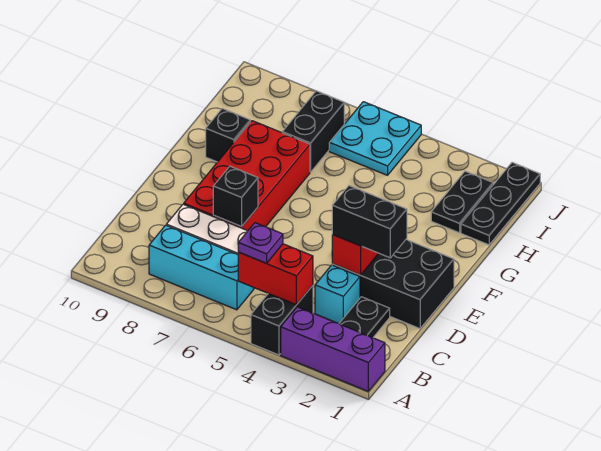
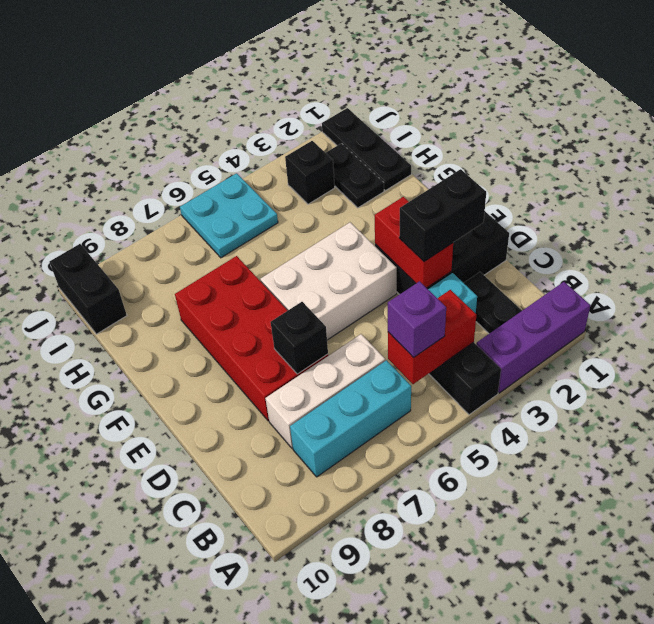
purple plate B5 level 3 -> purple brick B5 level 3
none -> white brick E4:F6 level 1
black brick G9 level 1 -> black brick I3 level 1
black brick H7:I7 level 1 -> black brick I10:J10 level 1

